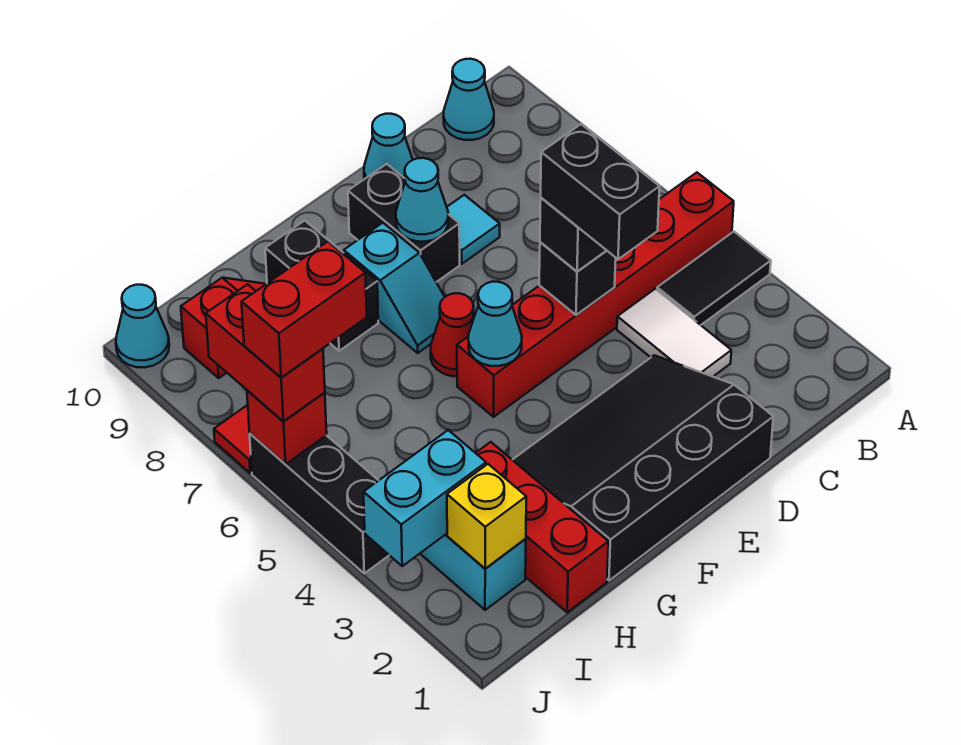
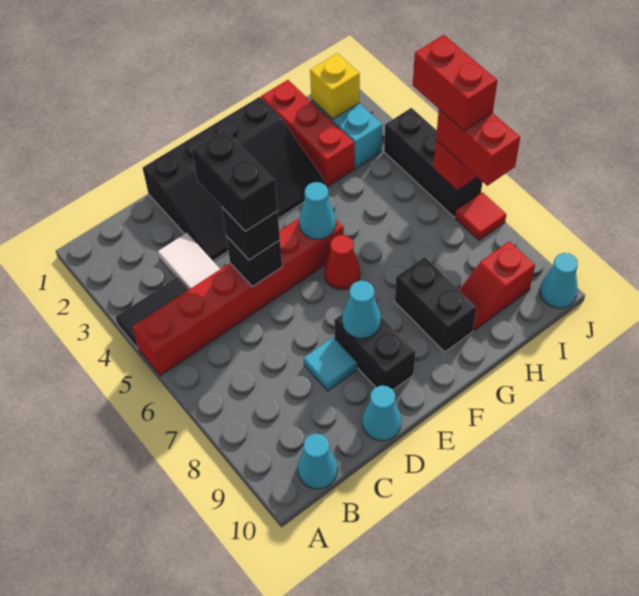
cyan slope F7:F8 level 1 top 8 -> none
cyan brick I3:J3 level 2 -> none
red brick I6:J6 level 4 -> red brick J5:J6 level 4

